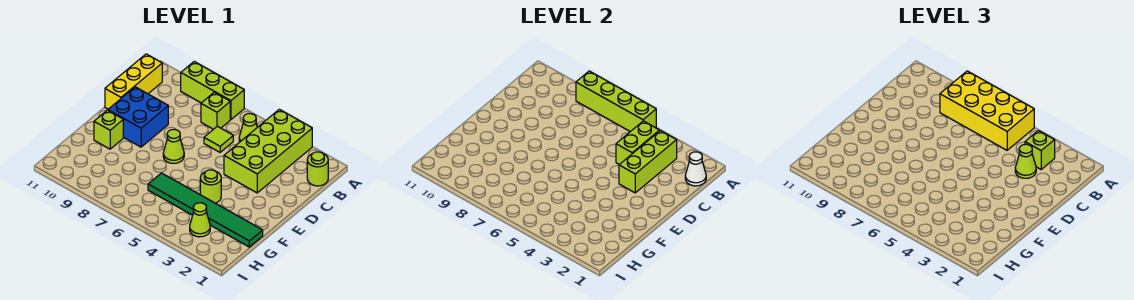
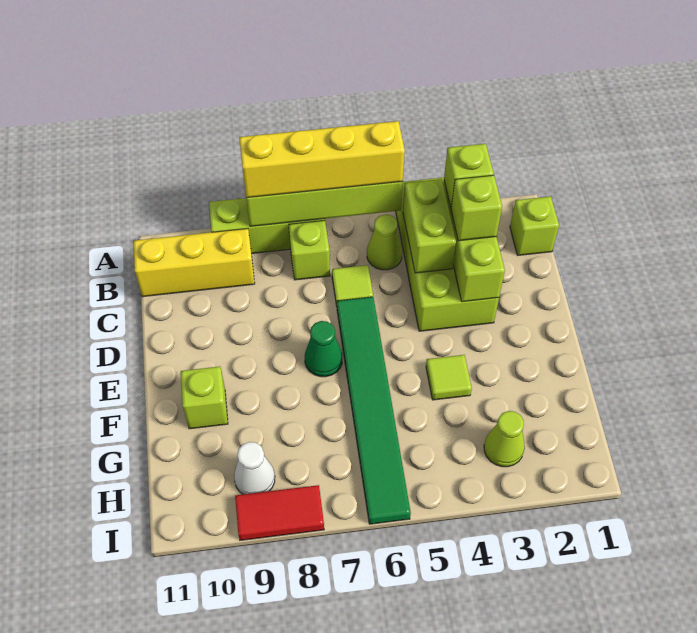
yellow brick A5:B8 level 3 -> yellow brick A5:A8 level 3
lime round brick B1 level 1 -> lime brick B1 level 1
white cone B1 level 2 -> white cone H9 level 1
yellow brick B11:D11 level 1 -> yellow brick B9:B11 level 1
lime cone C3 level 3 -> lime brick C3 level 3
blue brick D9:E10 level 1 -> none
lime cone E7 level 1 -> green cone E7 level 1
lime round brick F4 level 1 -> lime tile F4 level 1
green tile G1:G6 level 1 -> green tile D6:I6 level 1
none -> red tile I8:I9 level 1

